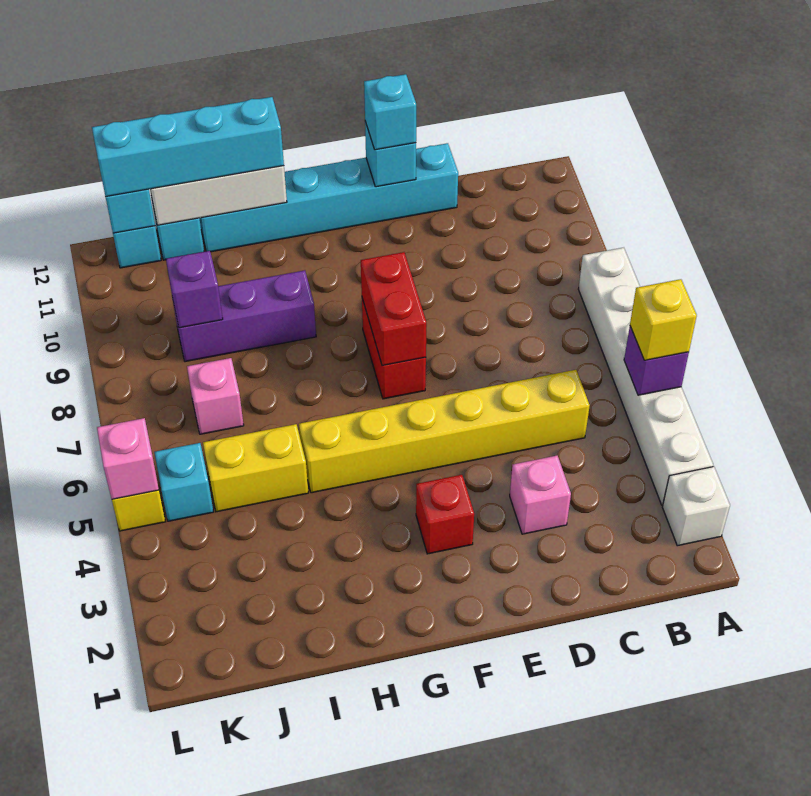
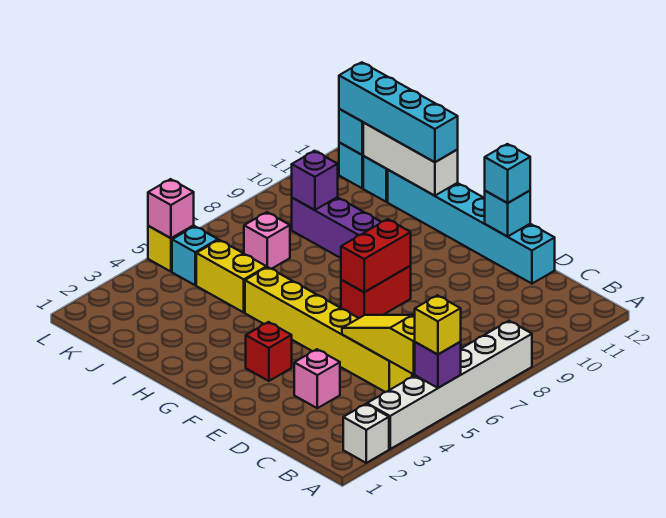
none -> yellow slope B5:D5 level 2 top B

